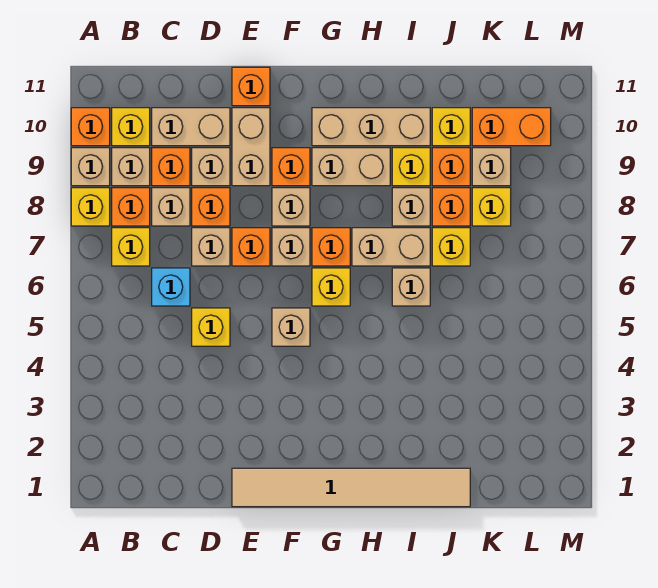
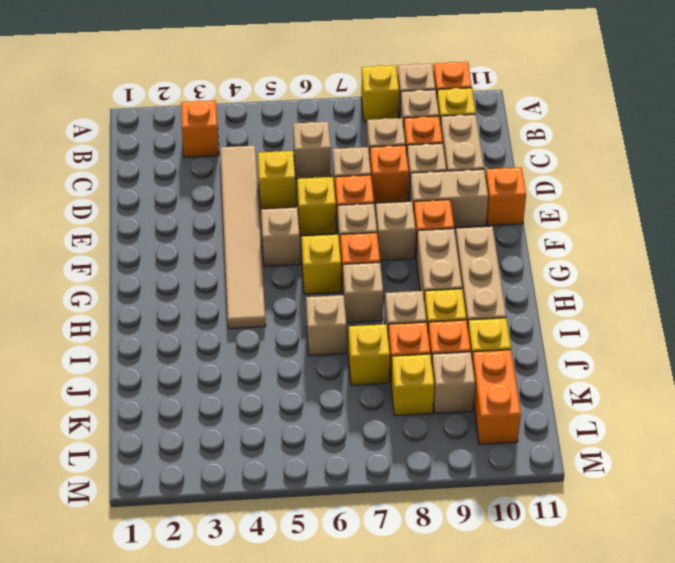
yellow brick B7 level 1 -> yellow brick E6 level 1
orange brick B8 level 1 -> orange brick B3 level 1
cyan brick C6 level 1 -> tan brick C6 level 1
tan tile E1:J1 level 1 -> tan tile C4:H4 level 1
tan brick H7:I7 level 1 -> tan brick H7 level 1

